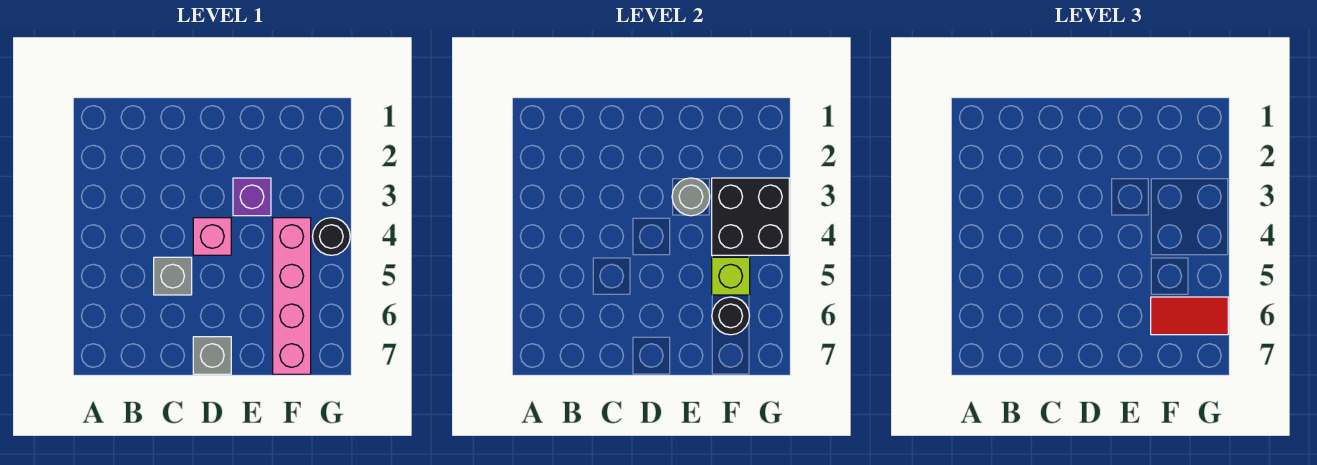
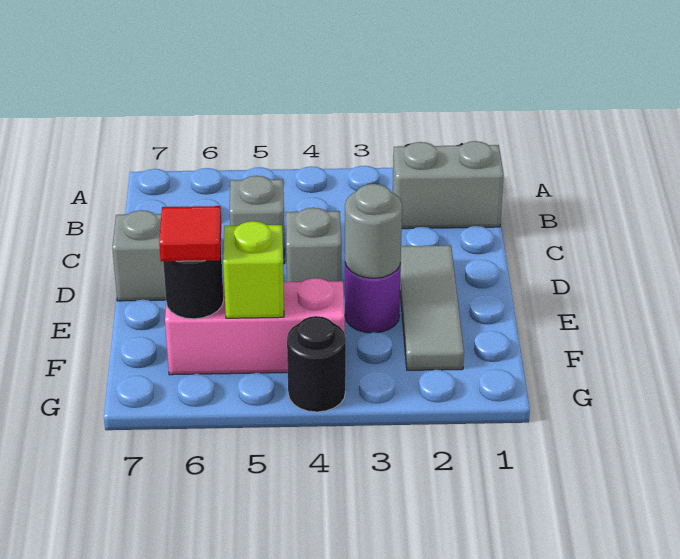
none -> grey brick B1:B2 level 1
none -> grey tile D2:F2 level 1
pink brick D4 level 1 -> grey brick D4 level 1
purple brick E3 level 1 -> purple round brick E3 level 1
black brick F3:G4 level 2 -> none
pink brick F4:F7 level 1 -> pink brick F4:F6 level 1
red tile F6:G6 level 3 -> red tile F6 level 3

